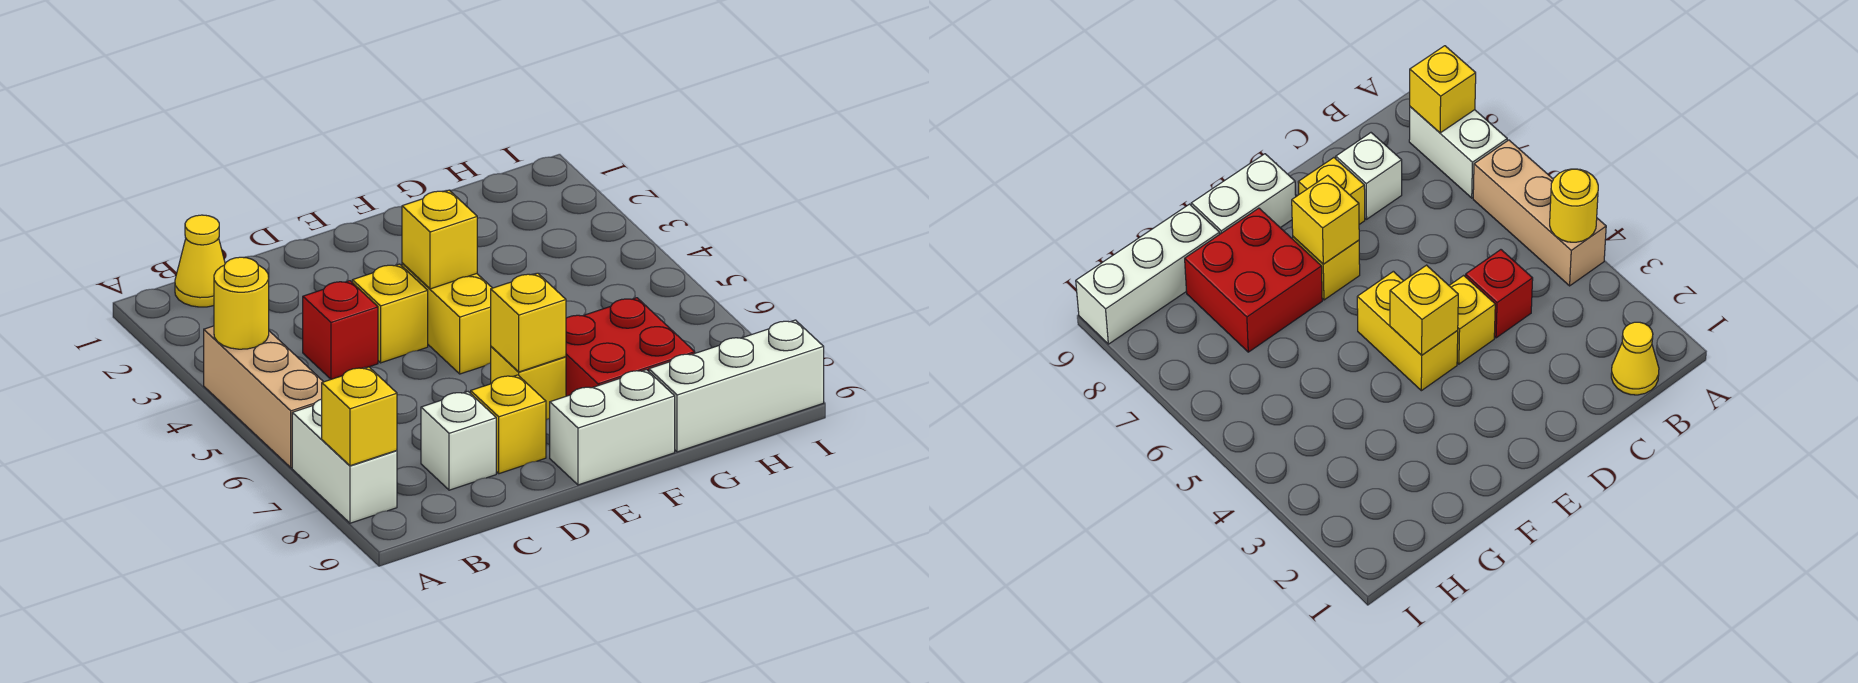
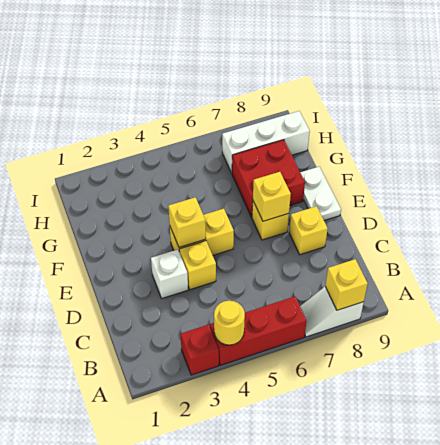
tan brick A4:A6 level 1 -> red brick A4:A6 level 1
white brick A7:A8 level 1 -> white slope A7:A8 level 1 top 8
yellow cone B1 level 1 -> none
red brick C4 level 1 -> red brick A3 level 1
white brick C8 level 1 -> white brick D3 level 1
white brick E9:F9 level 1 -> white plate E9:F9 level 1
white brick G9:I9 level 1 -> white brick H7:H9 level 1

